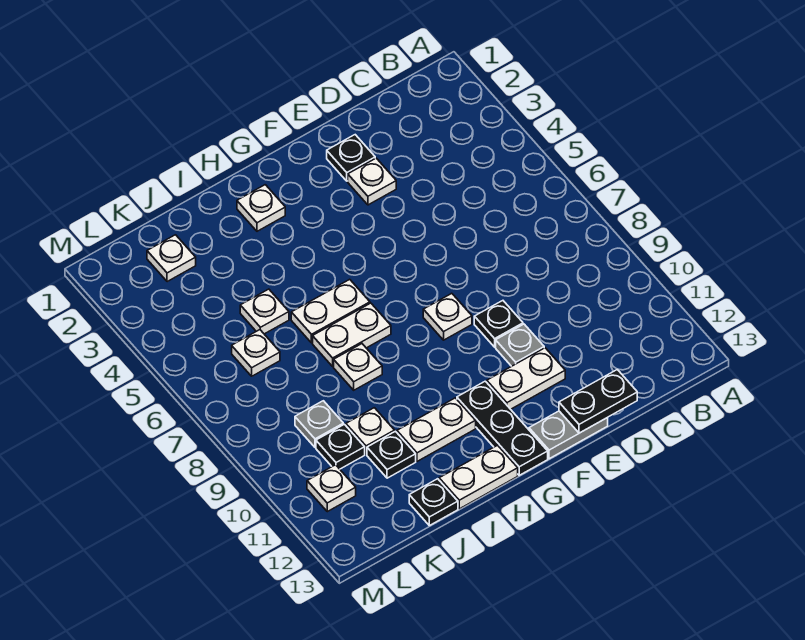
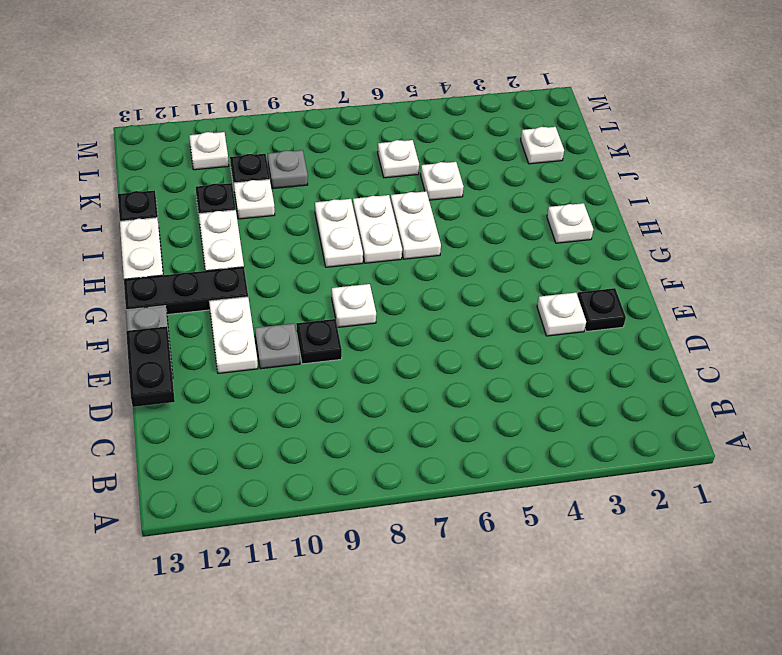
white plate I8 level 1 -> white plate H8:I8 level 1

